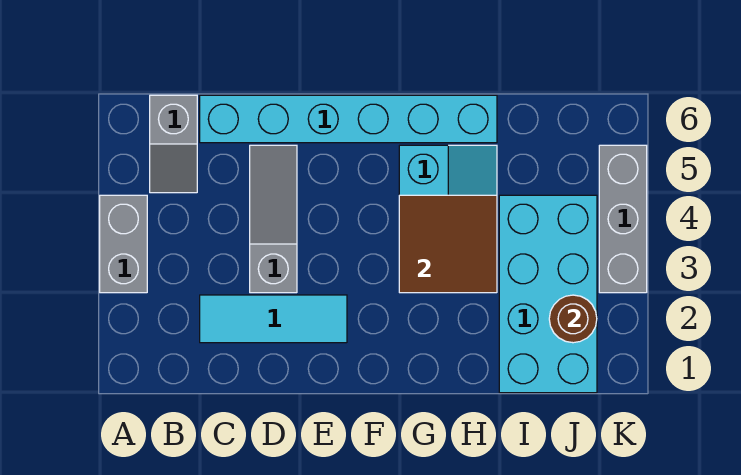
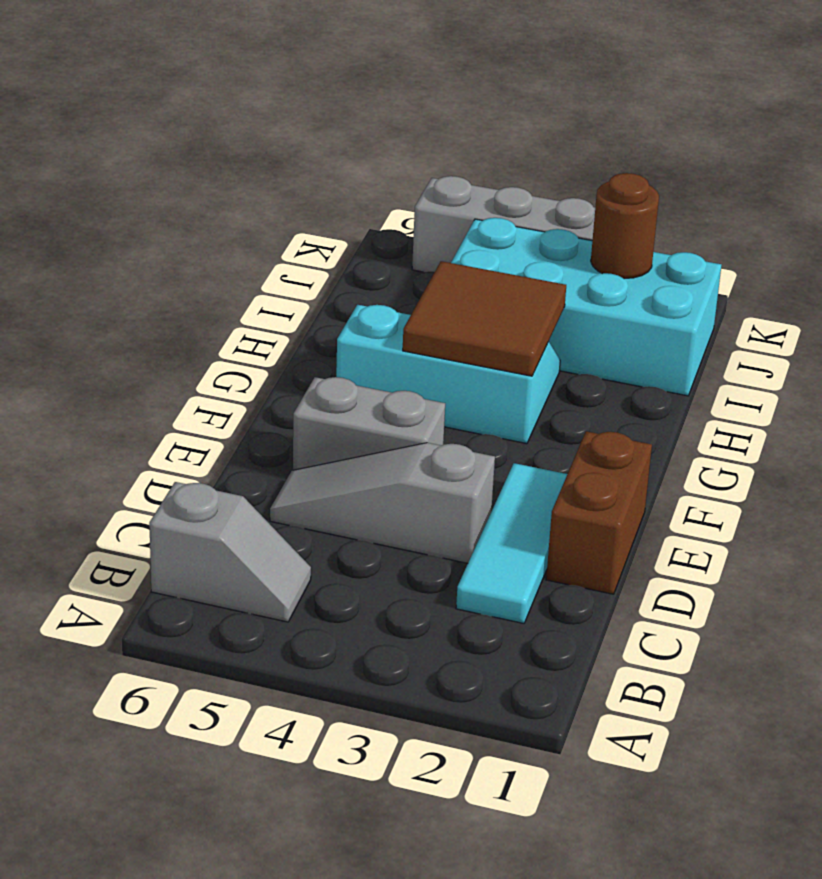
grey brick A3:A4 level 1 -> grey brick E4:E5 level 1
cyan brick C6:H6 level 1 -> none
none -> brown brick D1:E1 level 1

